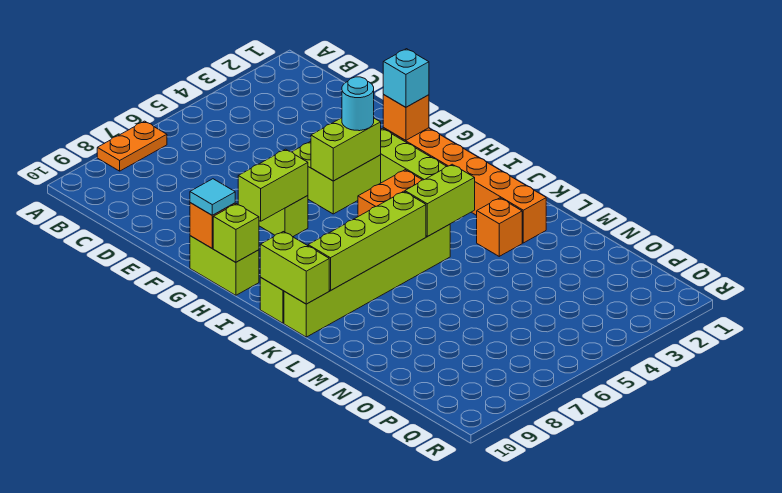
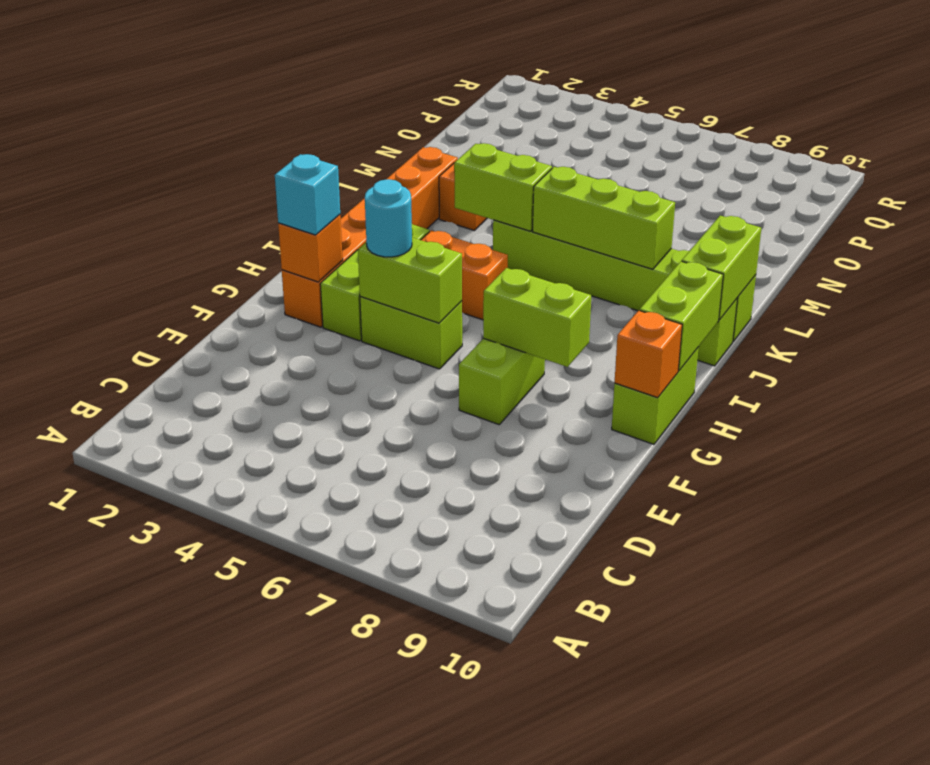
orange plate A7:A8 level 1 -> none
lime brick F4:G5 level 1 -> lime brick G4:G5 level 1
cyan tile G10 level 3 -> none
lime brick H10 level 2 -> lime brick H10:I10 level 2
lime brick K6:K9 level 2 -> lime brick K6:K8 level 2

